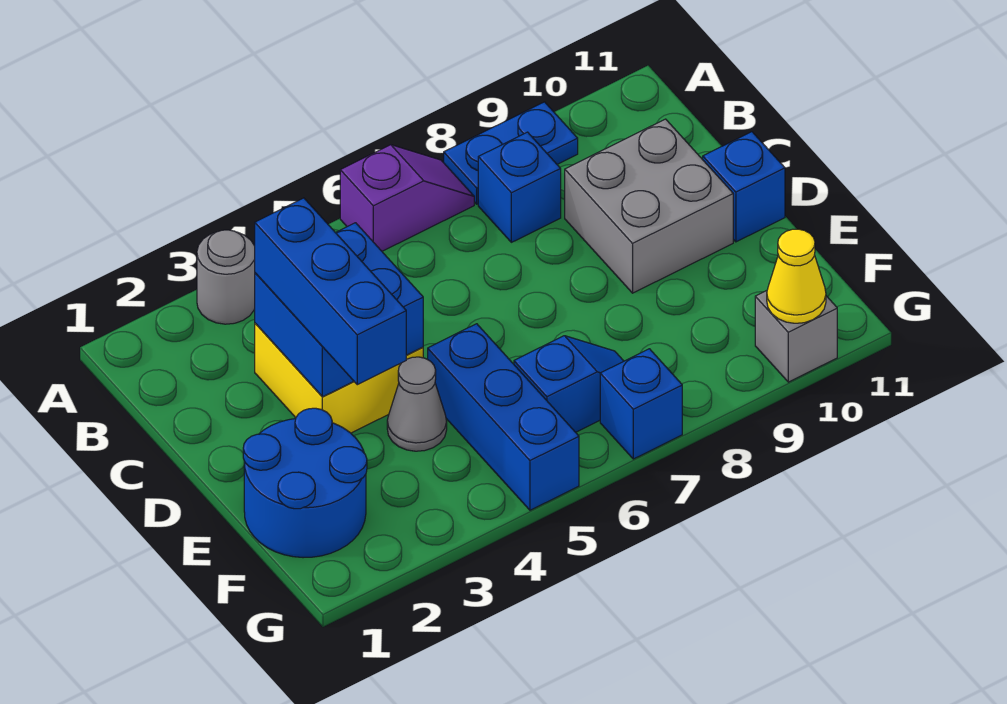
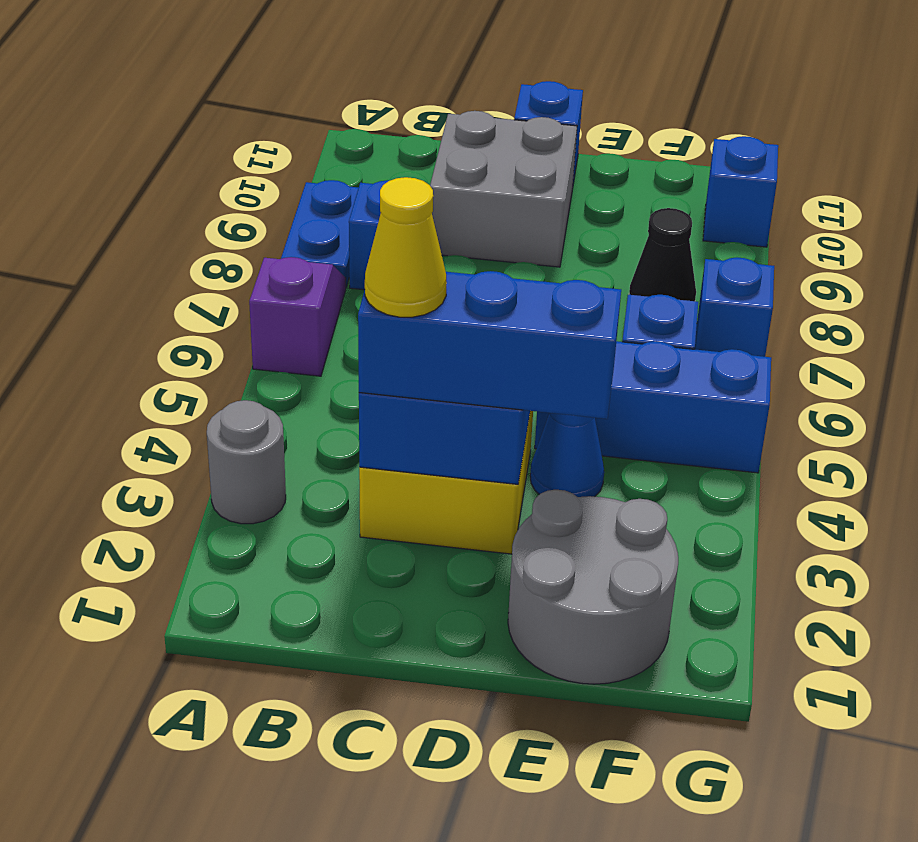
blue round brick E1:F2 level 1 -> grey round brick E1:F2 level 1
grey cone E4 level 1 -> blue cone E4 level 1
none -> black cone F8 level 1
grey brick G10 level 1 -> blue brick G10 level 1
yellow cone G10 level 2 -> yellow cone C3 level 4

